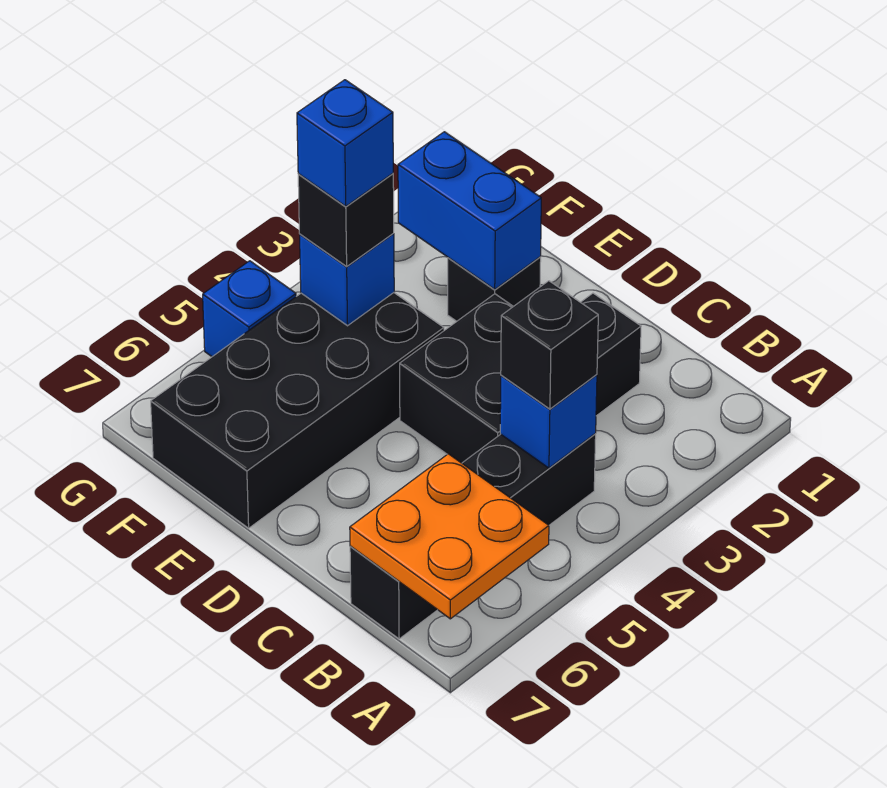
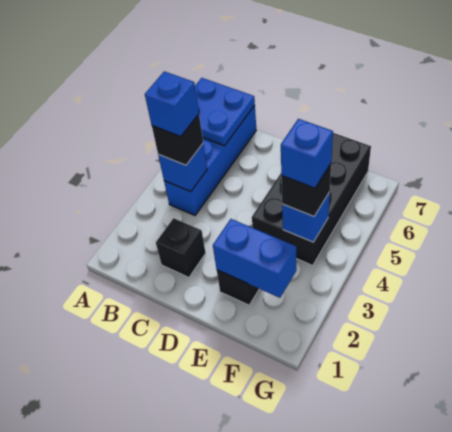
orange plate A6:B7 level 2 -> blue plate A6:B7 level 2
black brick B4:B7 level 1 -> blue brick B4:B7 level 1
black brick C3:D4 level 1 -> none
blue brick G5 level 1 -> blue brick B4 level 4

